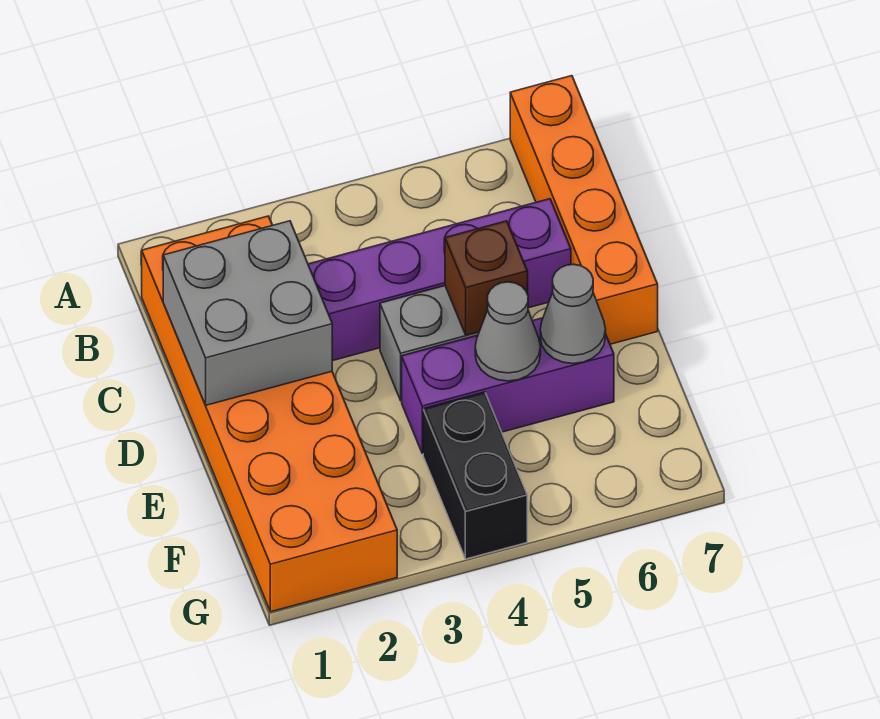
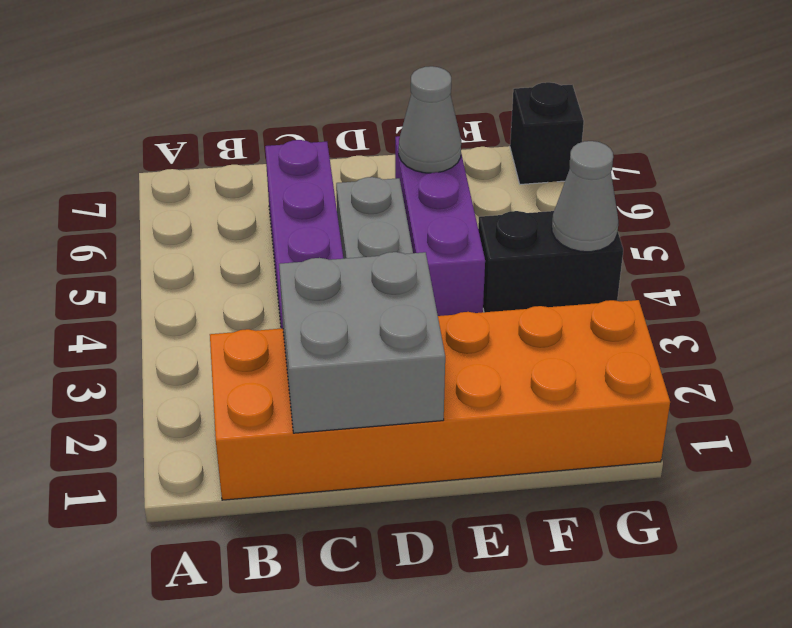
orange brick A7:D7 level 1 -> none
brown brick D5 level 2 -> none
grey cone E5 level 2 -> grey cone G4 level 2
none -> black brick G7 level 1

